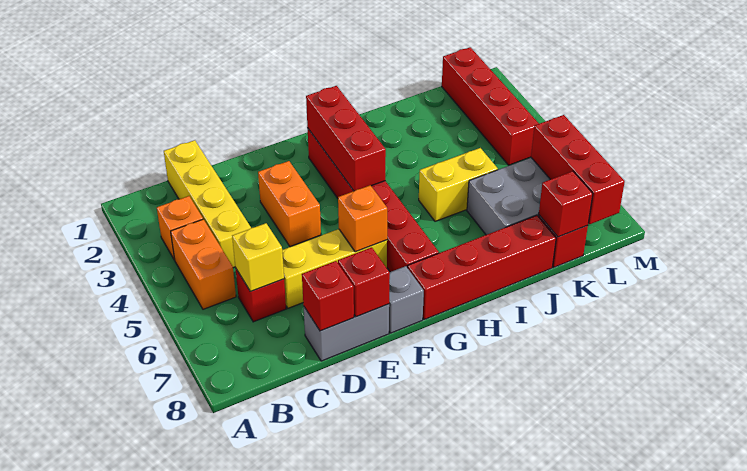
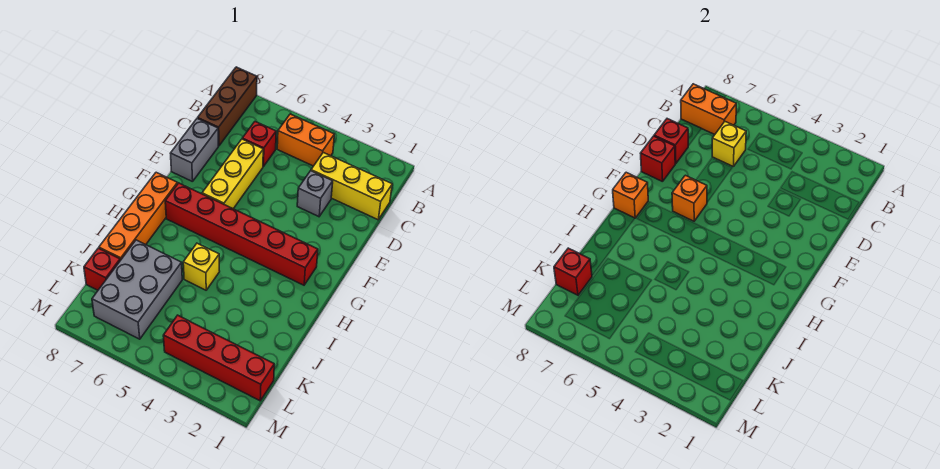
none -> brown brick A8:C8 level 1
orange brick B3 level 1 -> orange brick G8 level 2
yellow brick C1:C4 level 1 -> yellow brick C1:C3 level 1
orange brick E3:E4 level 1 -> orange brick B7:B8 level 2
grey brick F8 level 1 -> grey brick D3 level 1
red brick G2:G4 level 2 -> none
red brick G8:J8 level 1 -> orange brick G8:J8 level 1
yellow brick I5:J5 level 1 -> yellow brick I5 level 1
red brick L6:L8 level 2 -> none

